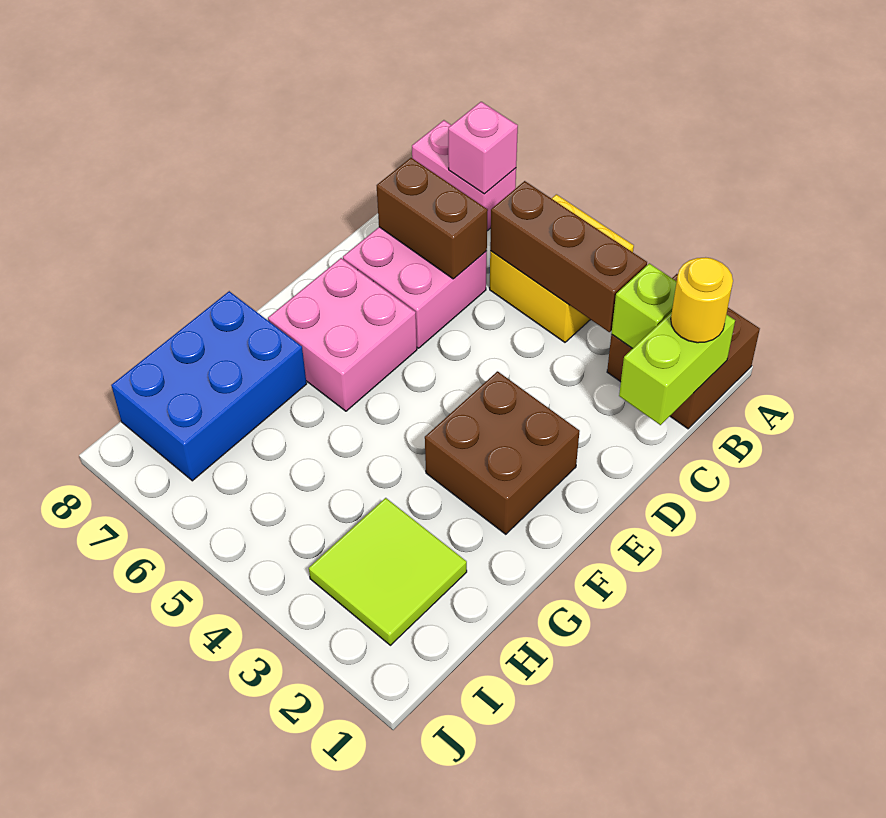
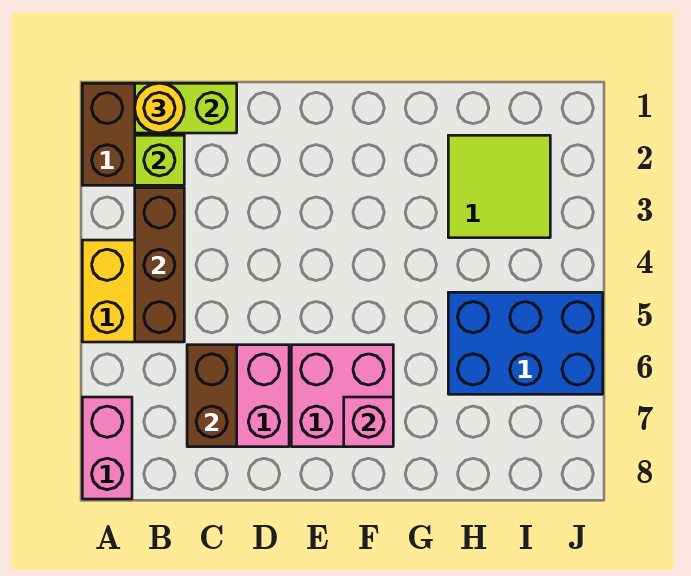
pink brick A7 level 2 -> pink brick F7 level 2
brown brick E2:F3 level 1 -> none
blue brick G7:I8 level 1 -> blue brick H5:J6 level 1

